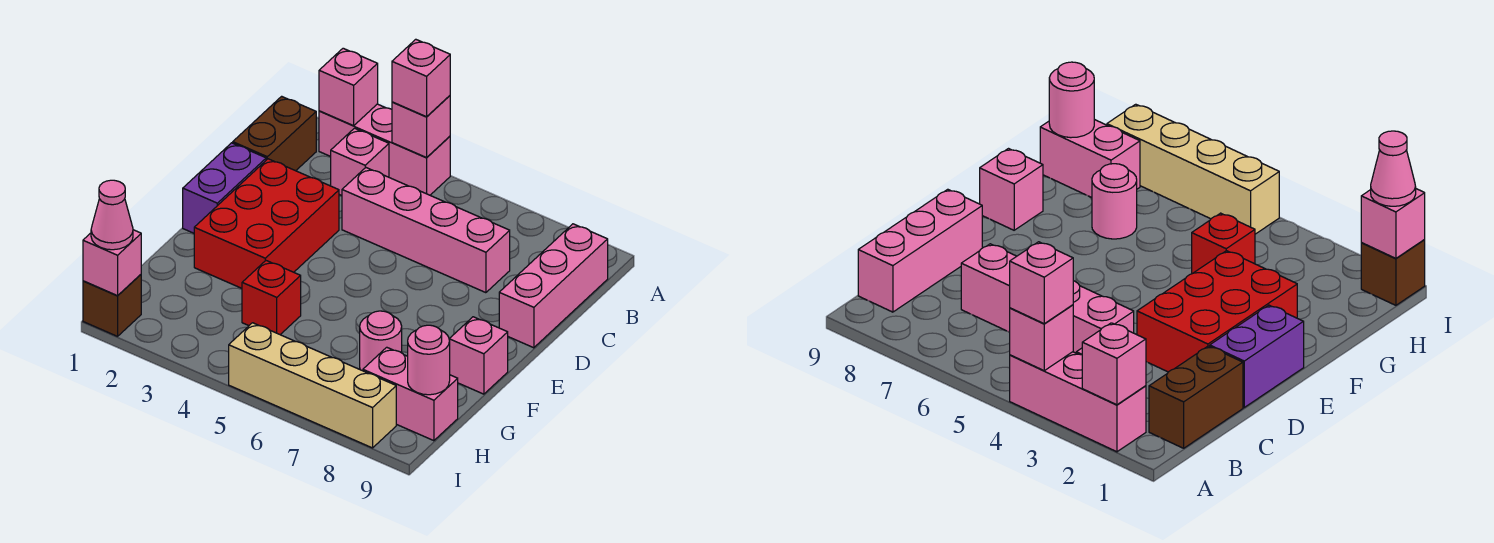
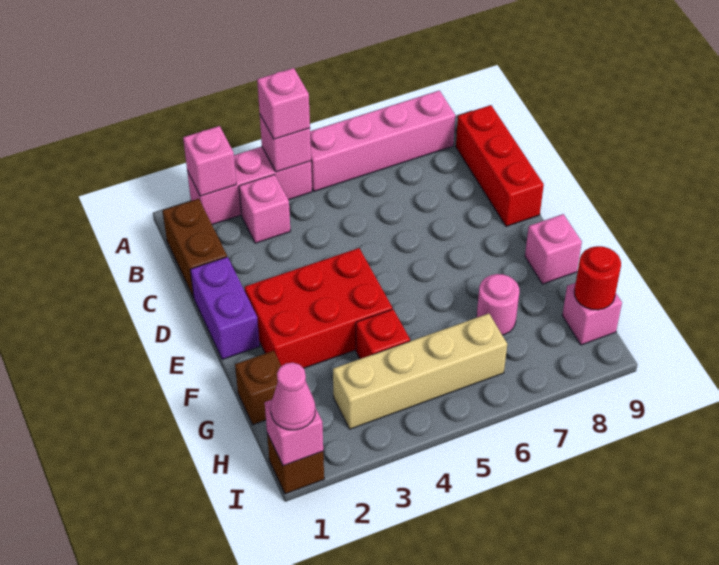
pink brick B9:D9 level 1 -> red brick B9:D9 level 1
pink brick C4:C7 level 1 -> pink brick A5:A8 level 1
red brick D2:F3 level 1 -> red brick E2:F4 level 1
none -> brown brick G1 level 1
pink brick H8:H9 level 1 -> pink brick H9 level 1
pink round brick H9 level 2 -> red round brick H9 level 2
tan brick I5:I8 level 1 -> tan brick H3:H6 level 1

